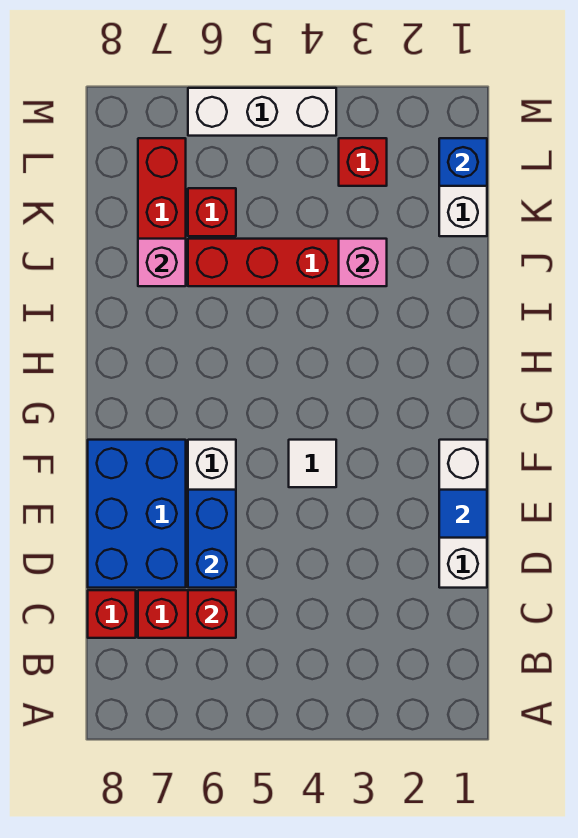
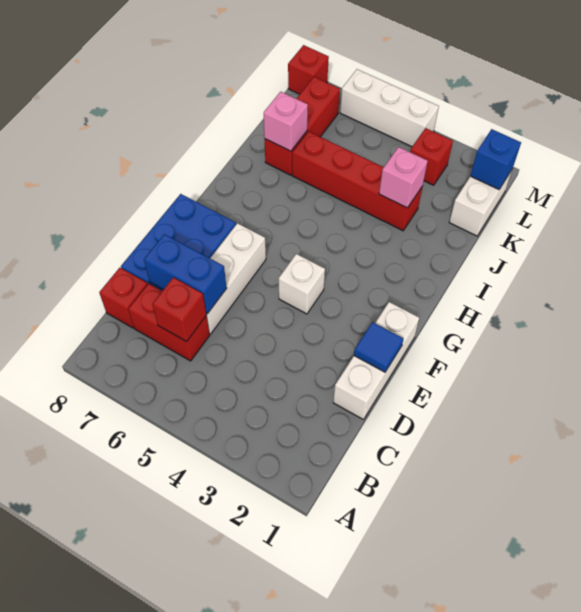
blue brick D6:E6 level 2 -> blue brick D6:D7 level 2
white tile F4 level 1 -> white brick F4 level 1
red brick K6 level 1 -> red brick M8 level 1

